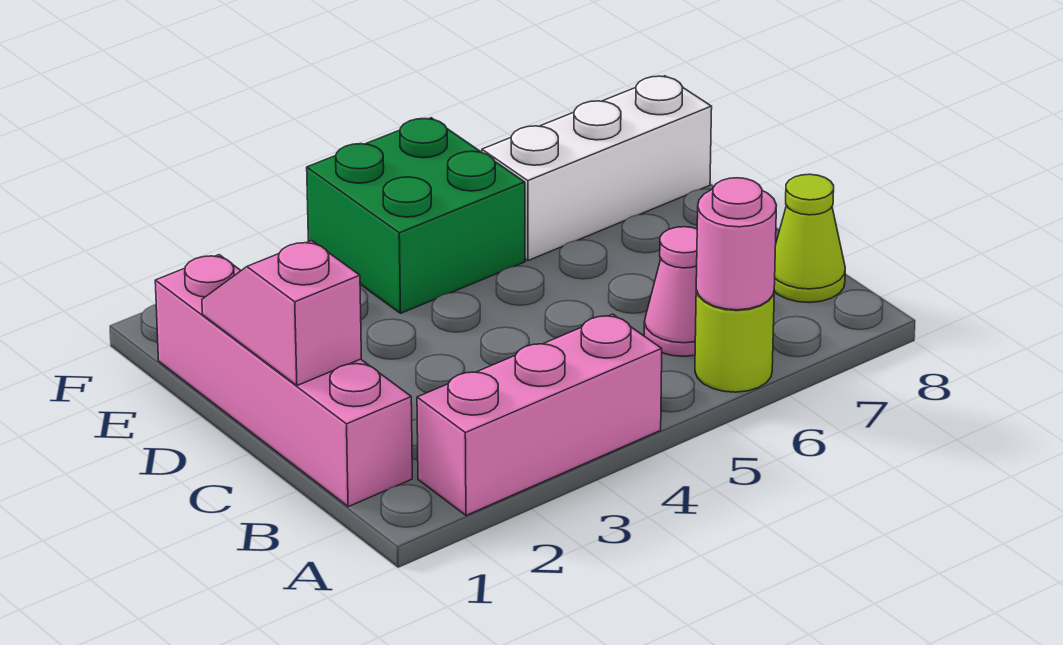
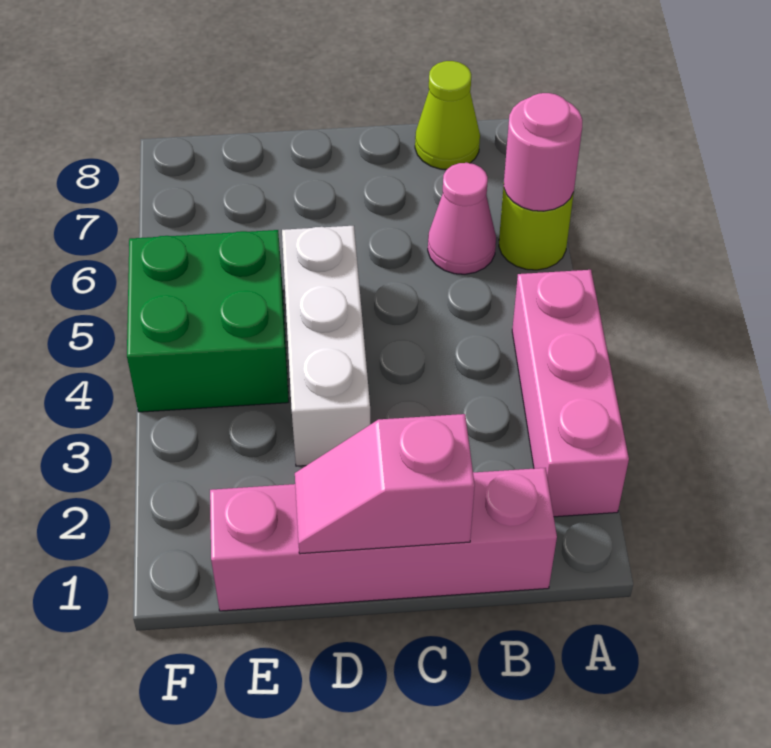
white brick E6:E8 level 1 -> white brick D3:D5 level 1

